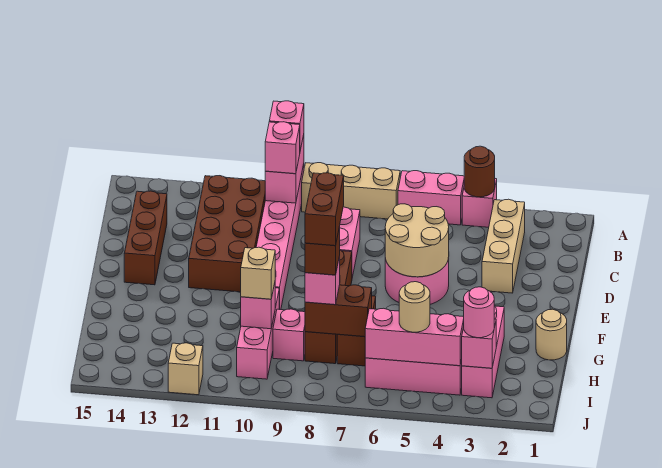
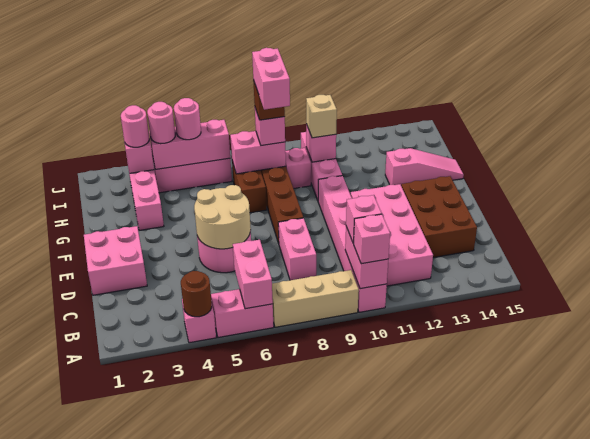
none -> pink brick A6:B6 level 2
tan brick B3:D3 level 1 -> none
brown brick B11:E12 level 1 -> pink brick B11:E12 level 1
brown brick C14:E14 level 1 -> brown brick C13:E14 level 1
none -> pink brick D1:E2 level 1
tan round brick G1 level 1 -> none
brown brick G8:H8 level 5 -> pink brick G8:H8 level 5
none -> pink slope G13:G15 level 1 top 13
brown brick H7:H8 level 2 -> pink brick H7:H8 level 2
none -> pink round brick I4 level 3
tan round brick I5 level 3 -> pink round brick I5 level 3
tan brick J12 level 1 -> none

